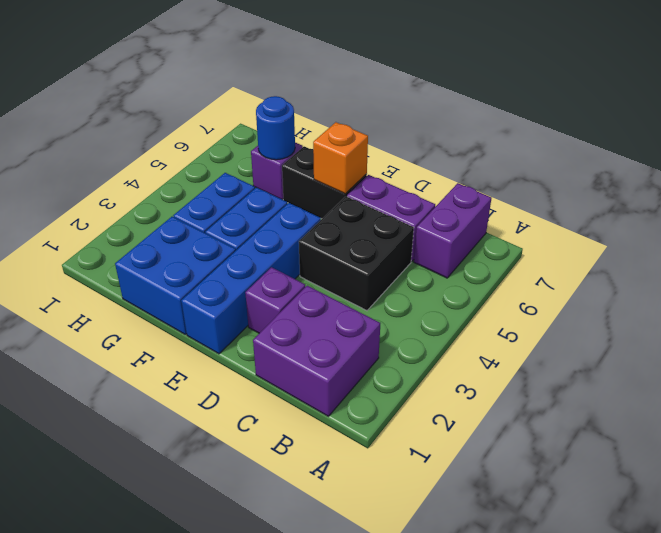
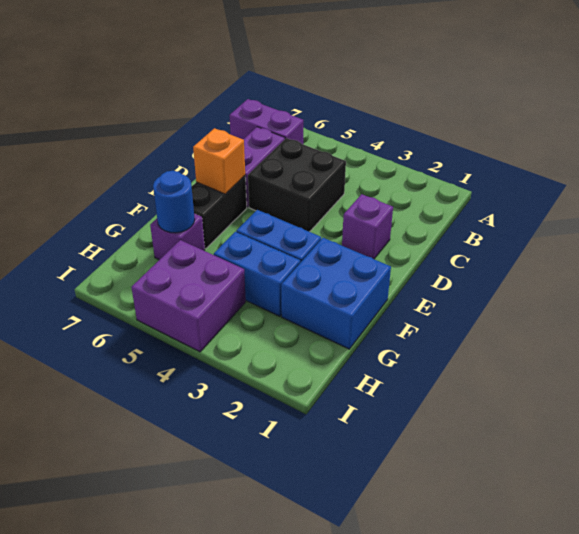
purple brick B1:C2 level 1 -> purple brick H4:I5 level 1
blue brick E1:E4 level 1 -> none

